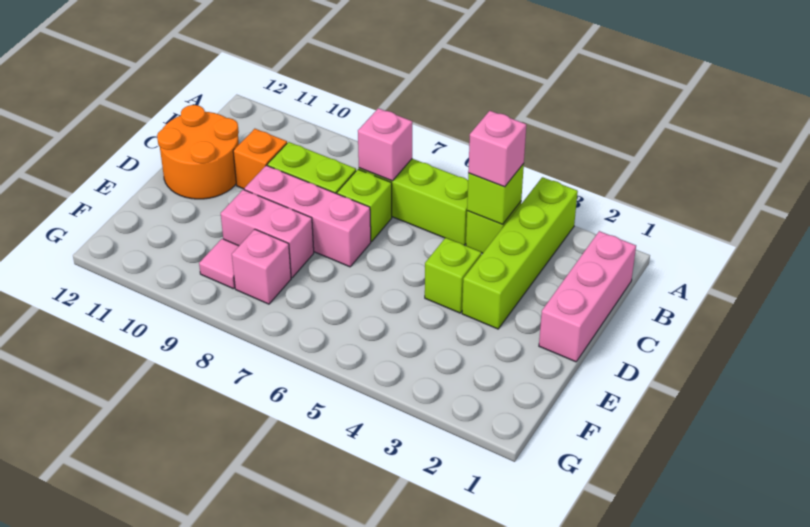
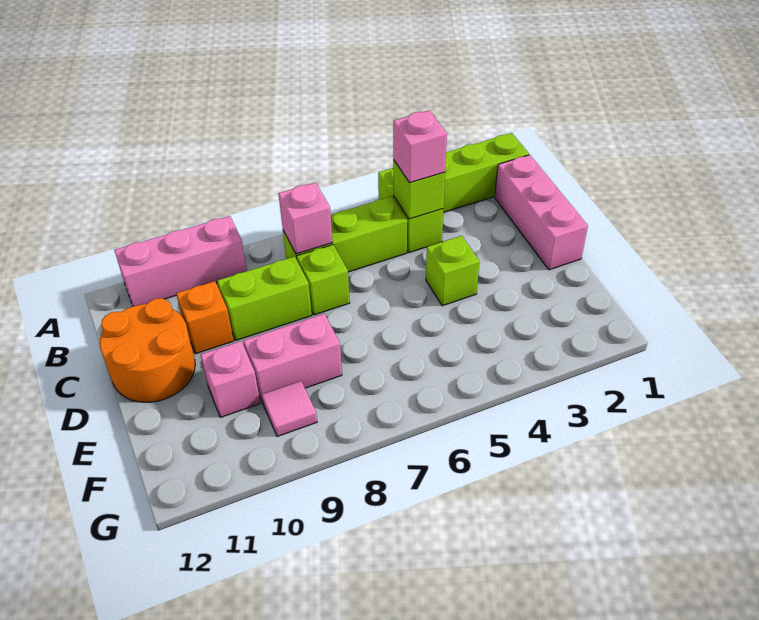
lime brick A3:D3 level 1 -> lime brick A1:A4 level 1
pink brick D7:D9 level 1 -> pink brick A9:A11 level 1
pink brick F8 level 1 -> pink brick E10 level 1

